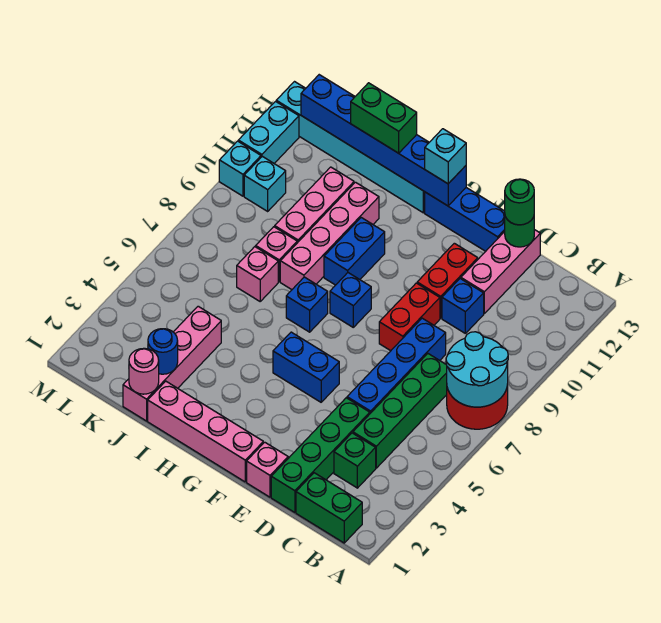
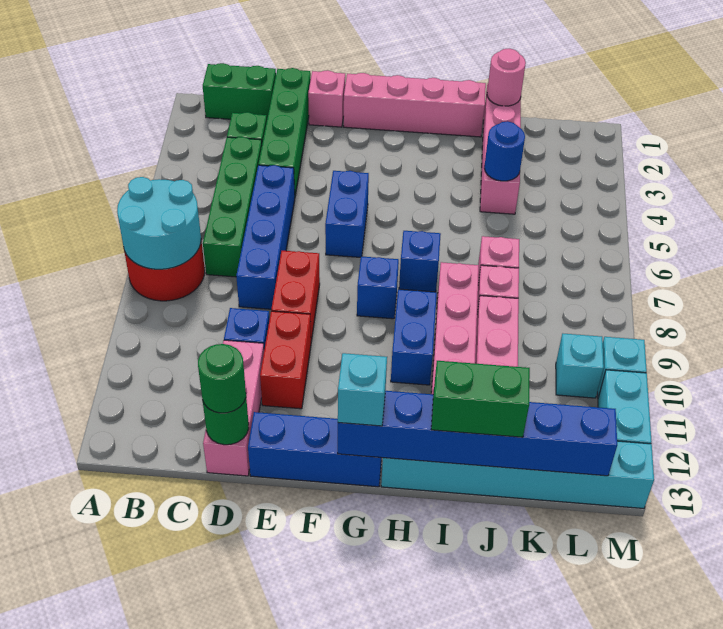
blue brick F5:G5 level 1 -> blue brick F5:F6 level 1
blue round brick J2 level 2 -> blue round brick J4 level 2

